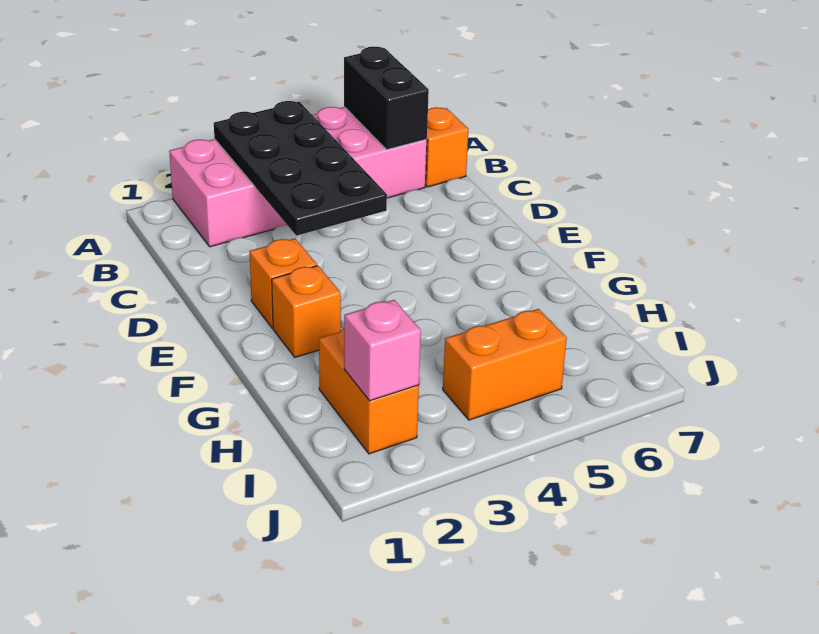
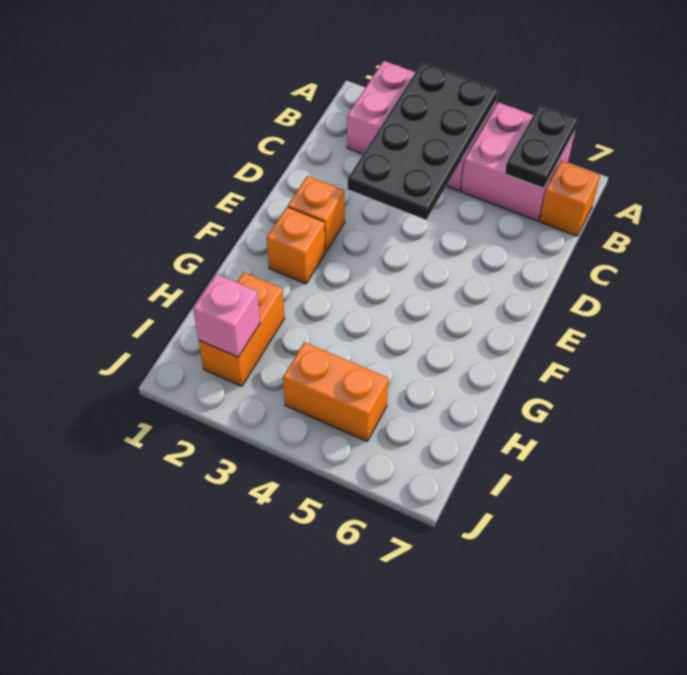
black brick A6:B6 level 2 -> black plate A6:B6 level 2

